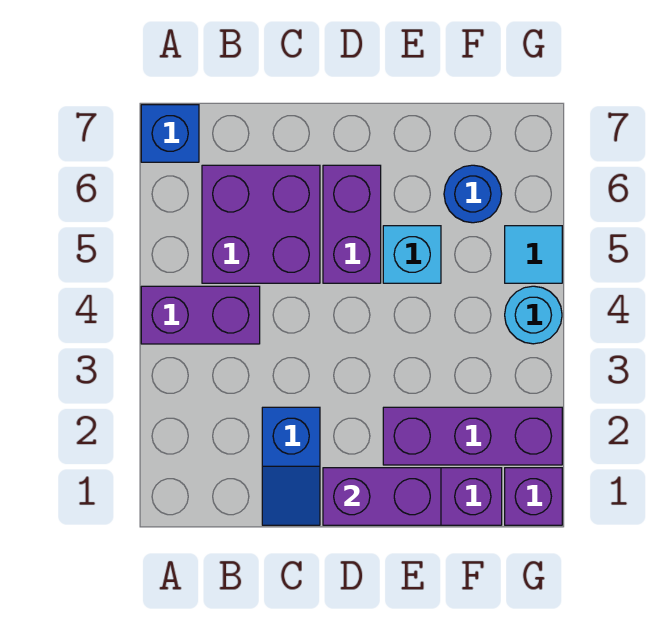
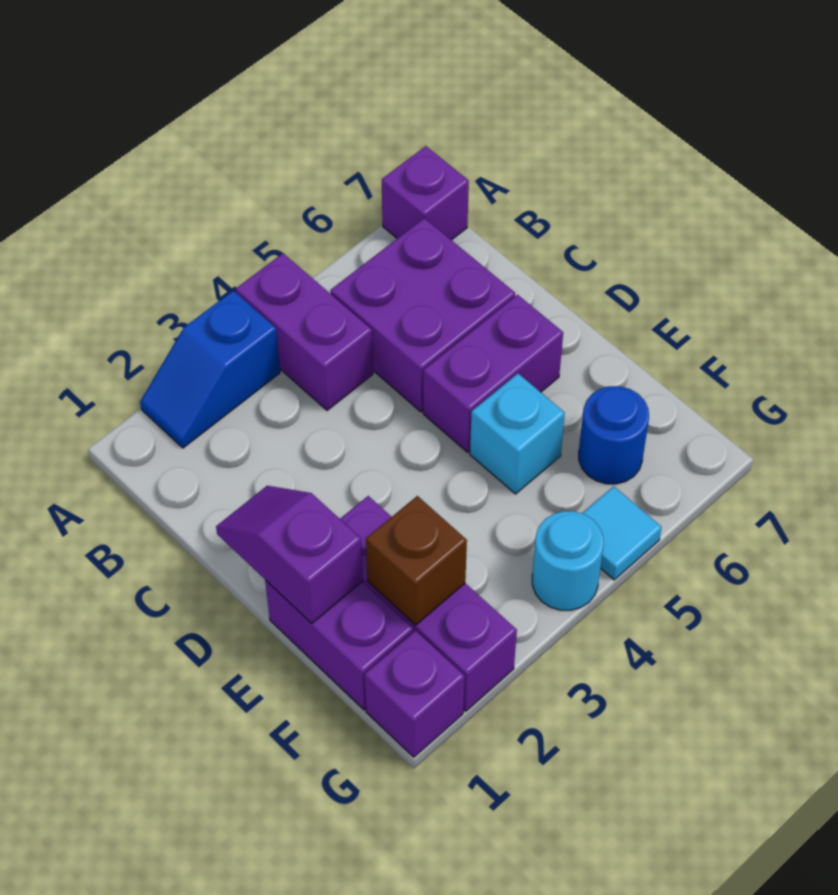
blue brick A7 level 1 -> purple brick A7 level 1
blue slope C1:C2 level 1 top 2 -> blue slope A2:A3 level 1 top 3
purple brick D1:E1 level 2 -> purple slope D1:E1 level 2 top E
none -> brown brick F2 level 2

